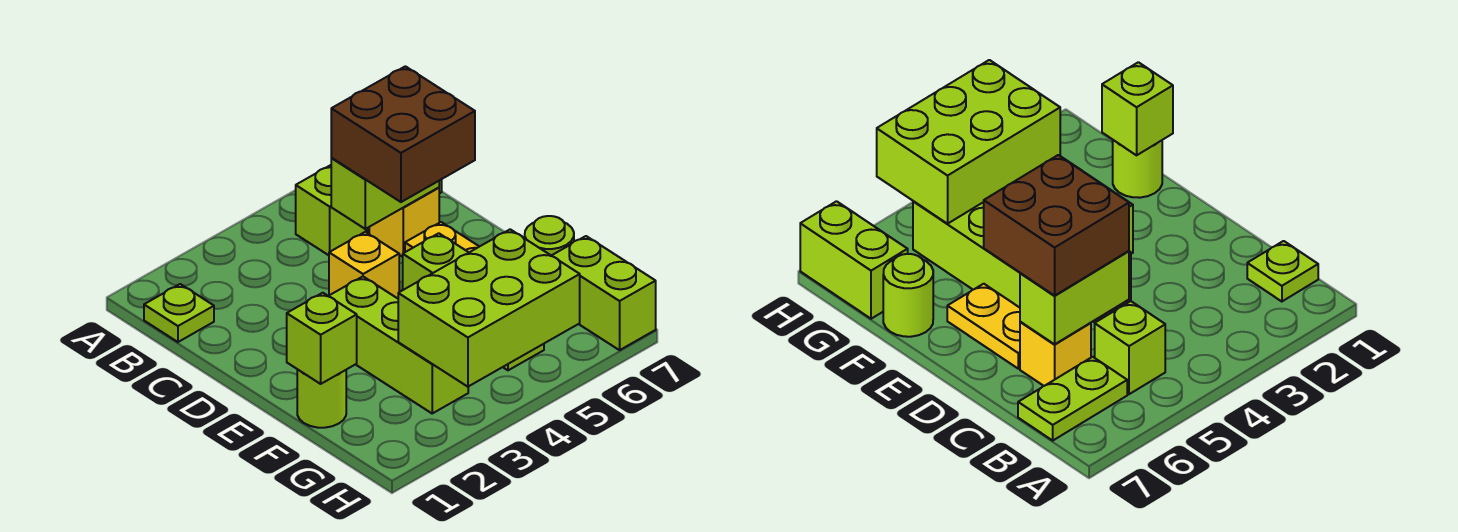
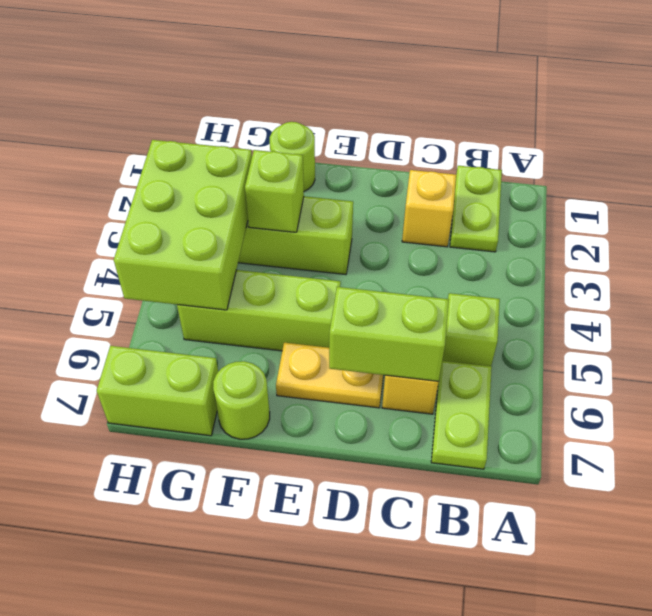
lime plate B1 level 1 -> lime plate B1:B2 level 1
lime brick C5:C6 level 2 -> lime brick C6:D6 level 2
brown brick C5:D6 level 3 -> none
yellow brick D4 level 1 -> yellow brick C2 level 1
lime brick F1 level 2 -> lime brick F3 level 2

